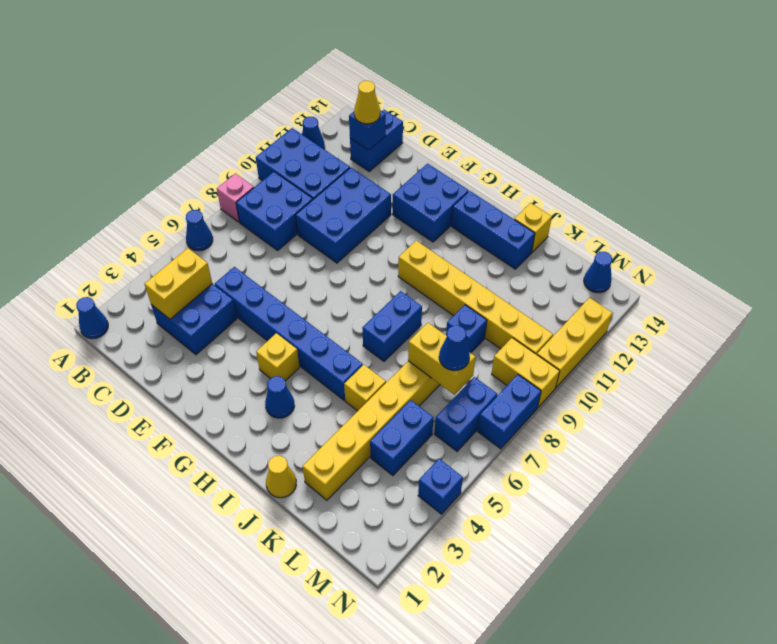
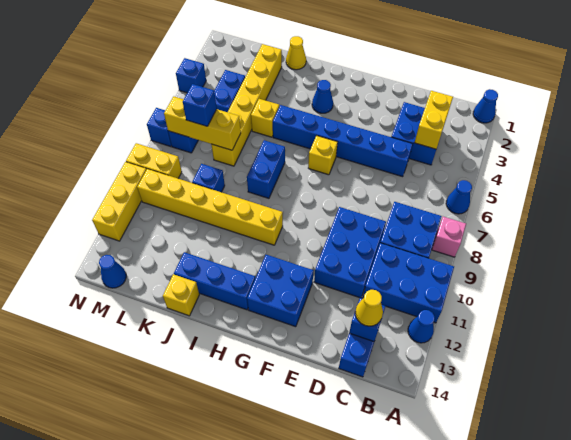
yellow brick G4 level 1 -> yellow brick G6 level 1
yellow brick K7:L7 level 2 -> yellow brick K7:M7 level 2
blue cone L7 level 3 -> blue brick L7 level 3
blue brick N7:N8 level 1 -> blue brick N7 level 1

